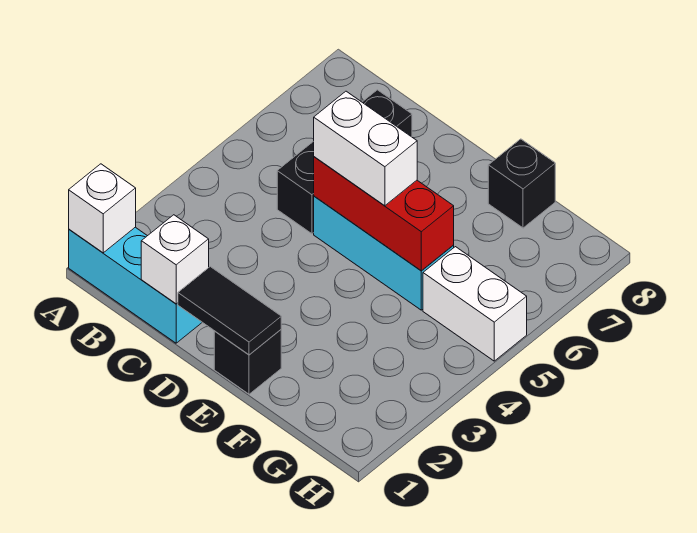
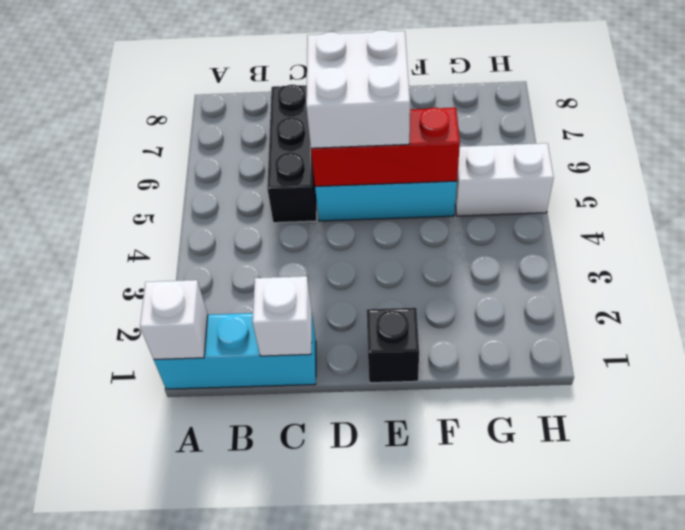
black tile D1:E1 level 2 -> none
white brick D5:E5 level 3 -> white brick D5:E6 level 3
black brick F8 level 1 -> none

